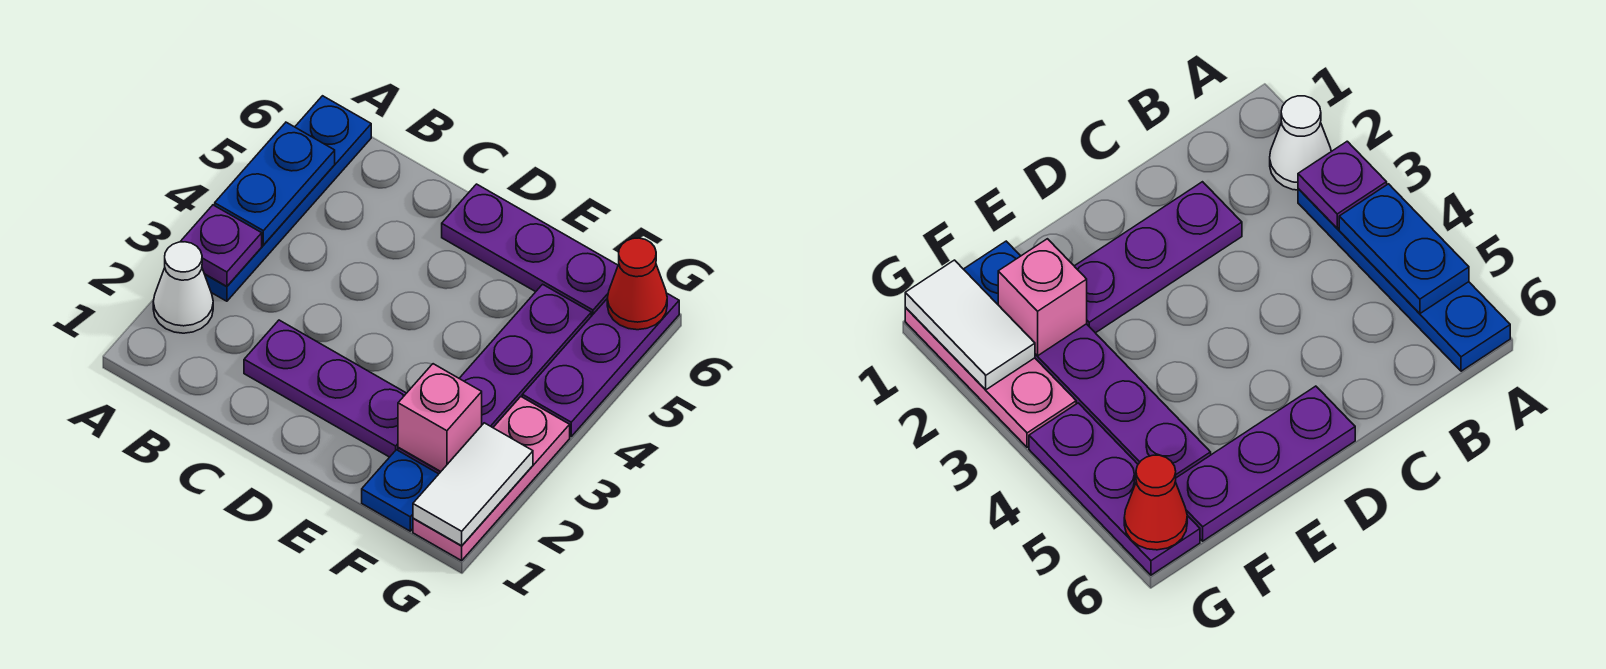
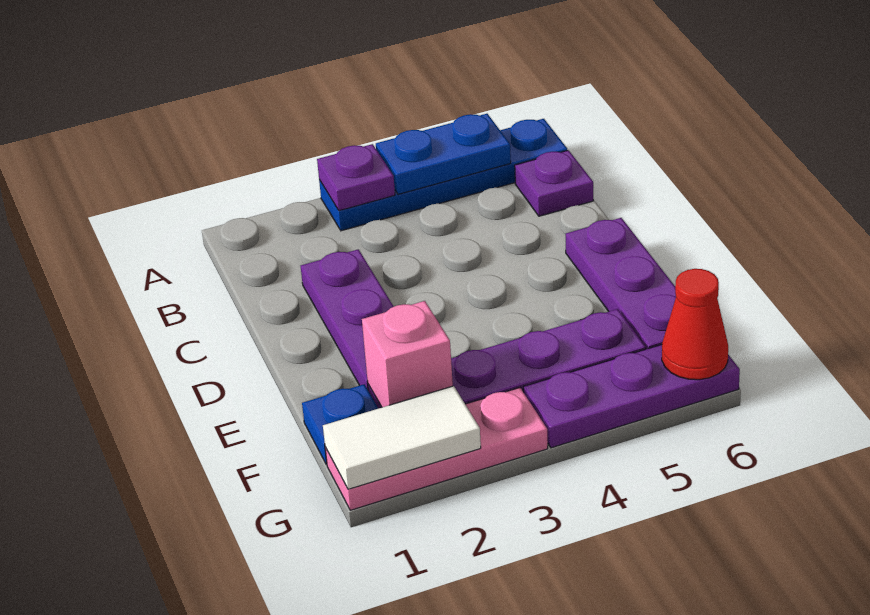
white cone A2 level 1 -> none
none -> purple plate B6 level 1

